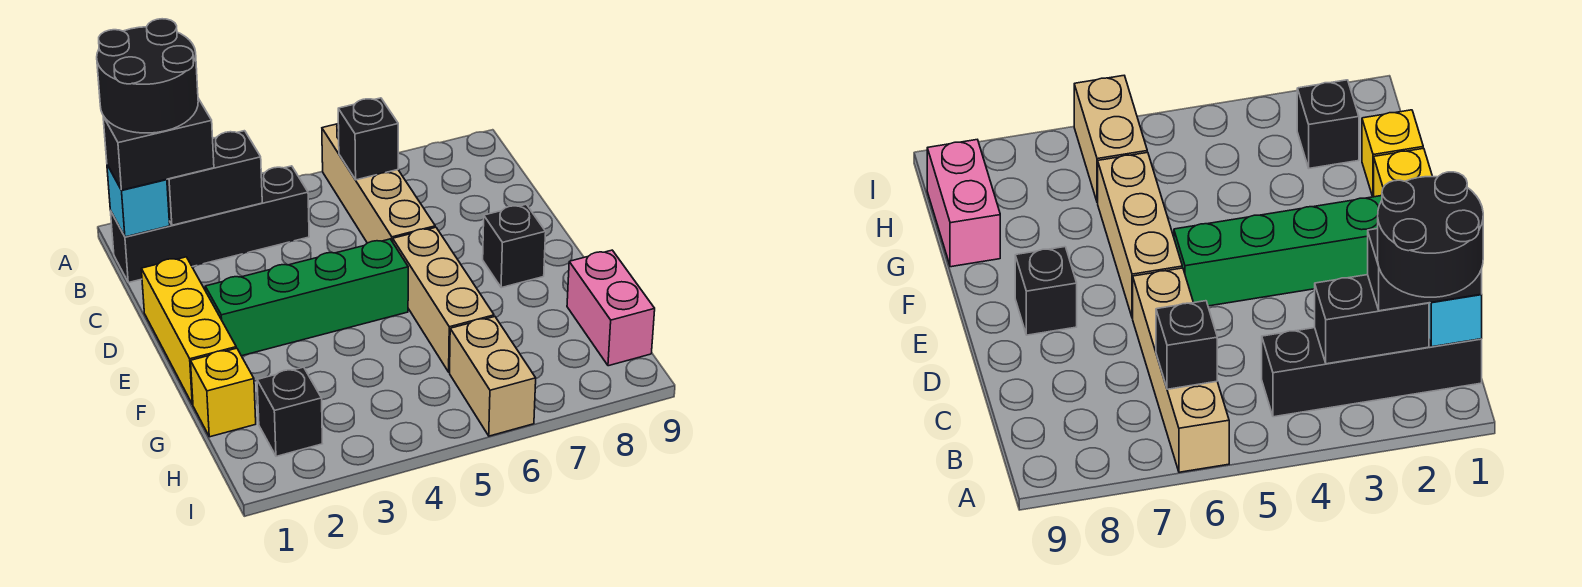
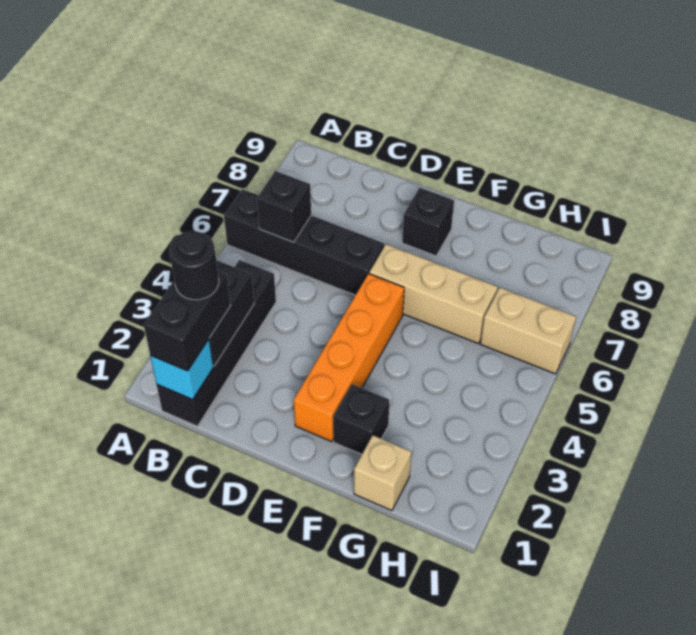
black round brick A1:B2 level 4 -> black round brick B2 level 4
tan brick A6:D6 level 1 -> black brick A6:D6 level 1
yellow brick D1:F1 level 1 -> none
green brick E2:E5 level 1 -> orange brick E2:E5 level 1
yellow brick G1 level 1 -> tan brick G1 level 1
pink brick G9:H9 level 1 -> none
black brick H2 level 1 -> black brick F2 level 1

